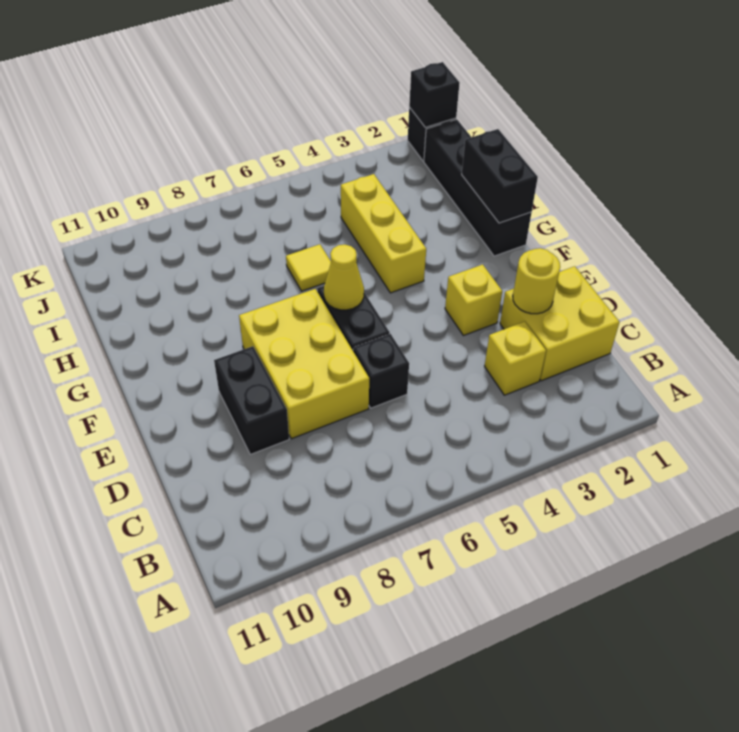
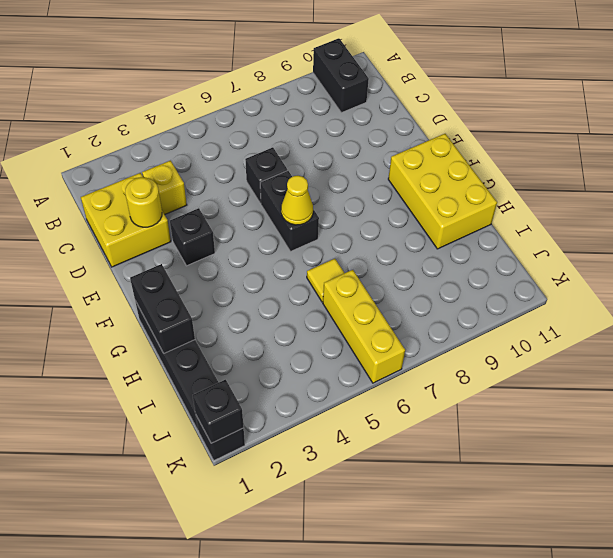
yellow brick D7:F8 level 1 -> yellow brick F10:H11 level 1
black brick D9:E9 level 1 -> black brick A10:B10 level 1
yellow brick E3 level 1 -> black brick E3 level 1
yellow brick G4:I4 level 1 -> yellow brick I6:K6 level 1

